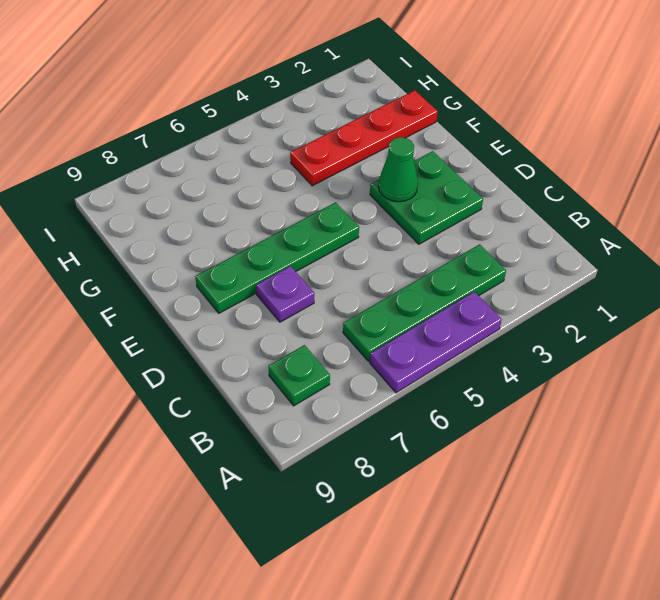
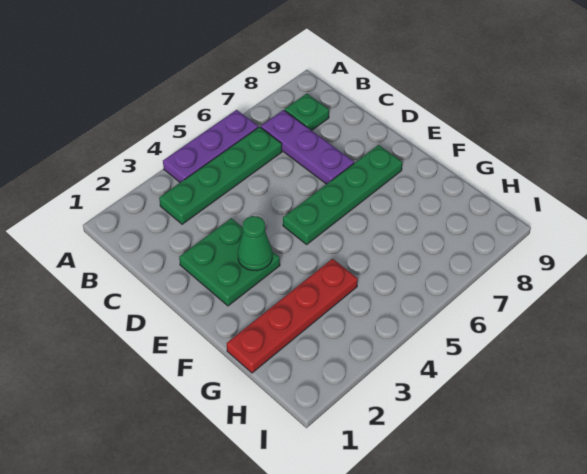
purple plate D7 level 1 -> purple plate B7:D7 level 1

